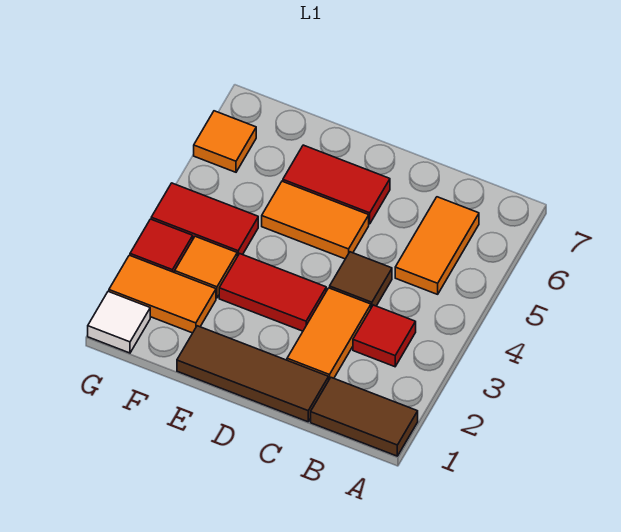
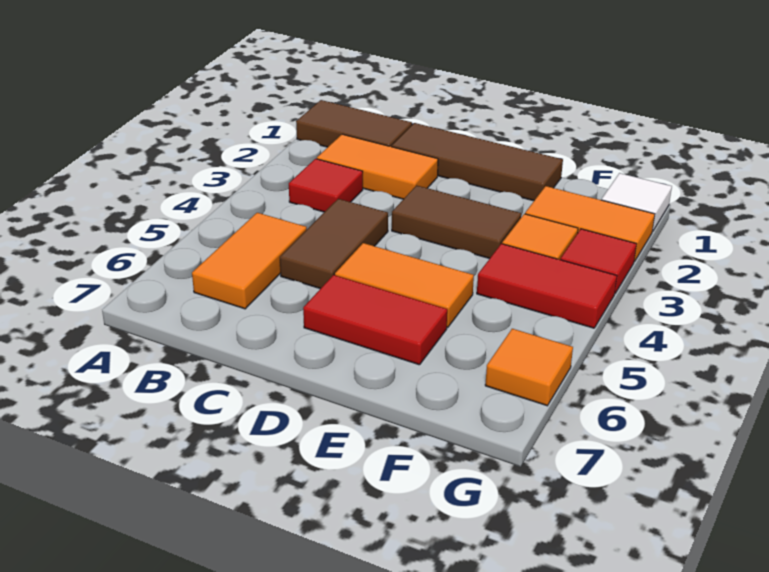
orange tile C2:C3 level 1 -> orange tile B2:C2 level 1
brown tile C4 level 1 -> brown tile C4:C5 level 1
red tile D3:E3 level 1 -> brown tile D3:E3 level 1

